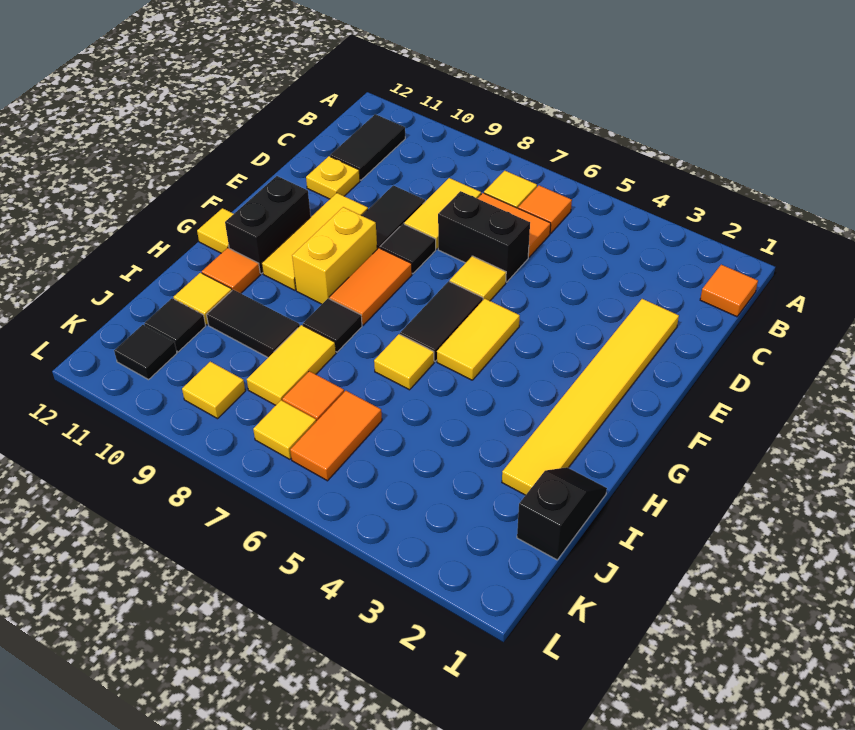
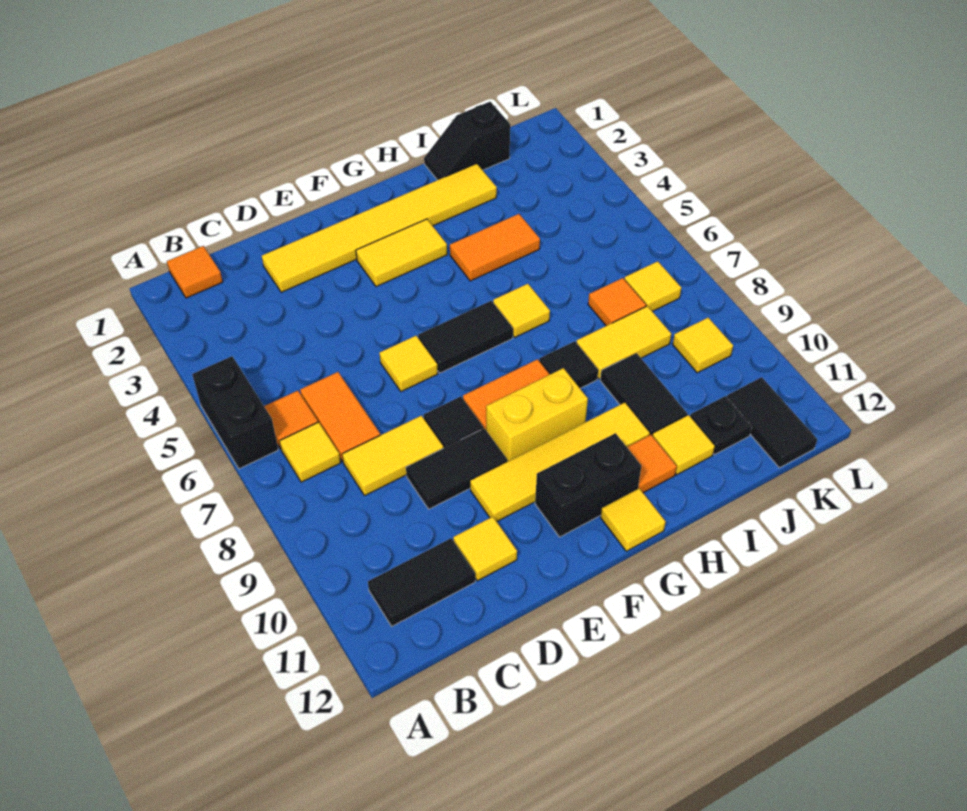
black brick D6:D7 level 1 -> black brick A5:A6 level 1
yellow plate D11 level 1 -> yellow tile D11 level 1
yellow tile E10:G10 level 1 -> yellow tile E10:H10 level 1
yellow tile F5:G5 level 1 -> yellow tile F3:G3 level 1
orange tile J6:K6 level 1 -> orange tile H4:I4 level 1
black tile J11 level 1 -> black plate J11 level 1
black tile K11 level 1 -> black tile K11:K12 level 1

